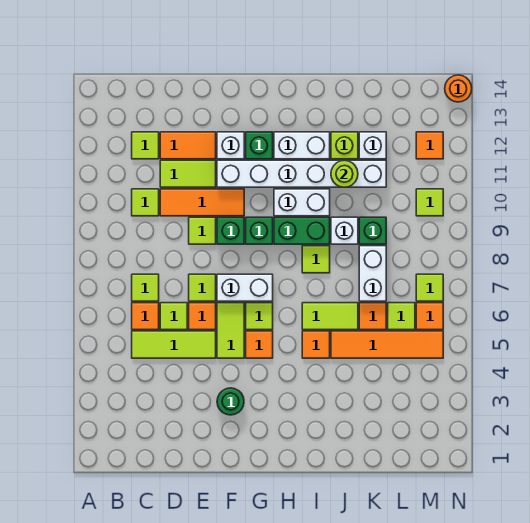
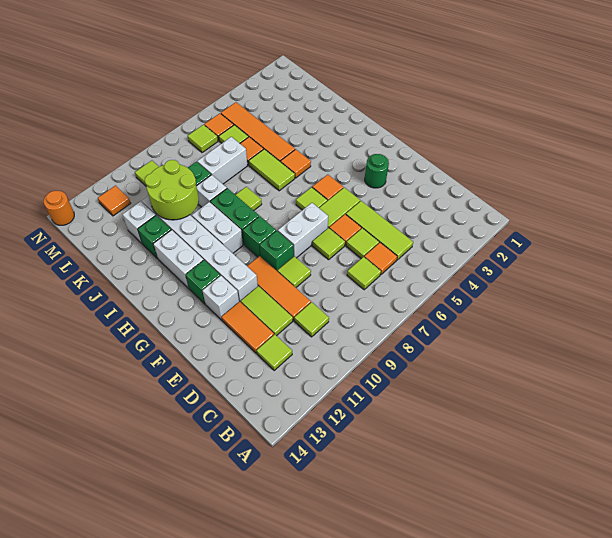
white brick F7:G7 level 1 -> white brick F7:F8 level 1
lime round brick J11 level 2 -> lime round brick J10:K11 level 2
lime brick J12 level 1 -> green brick J12 level 1

